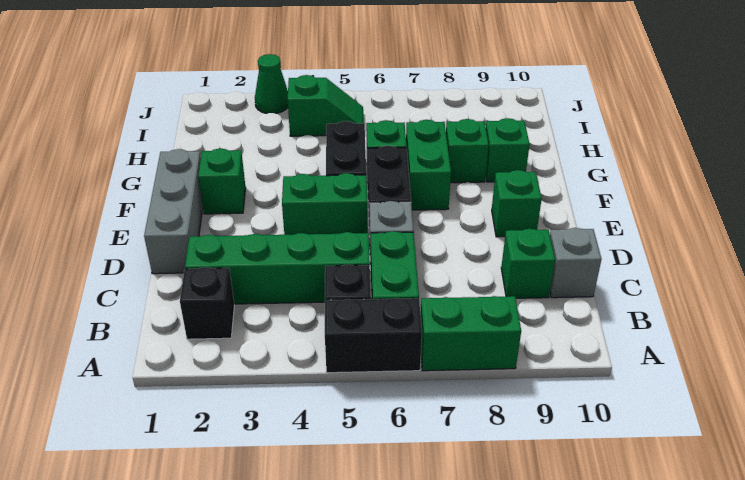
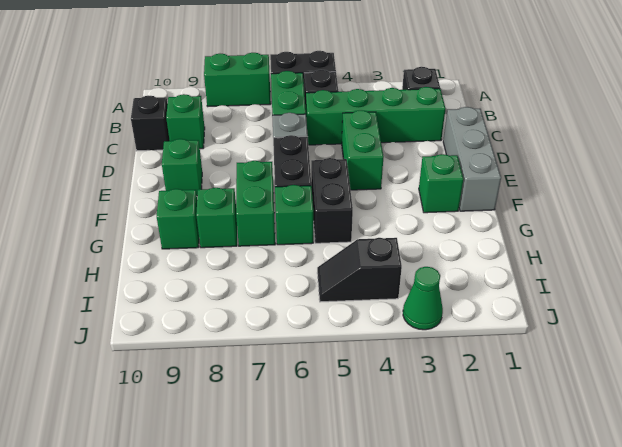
grey brick C10 level 1 -> black brick C10 level 1
green brick E4:E5 level 1 -> green brick D4:E4 level 1
green slope I4:I5 level 1 top 4 -> black slope I4:I5 level 1 top 4

